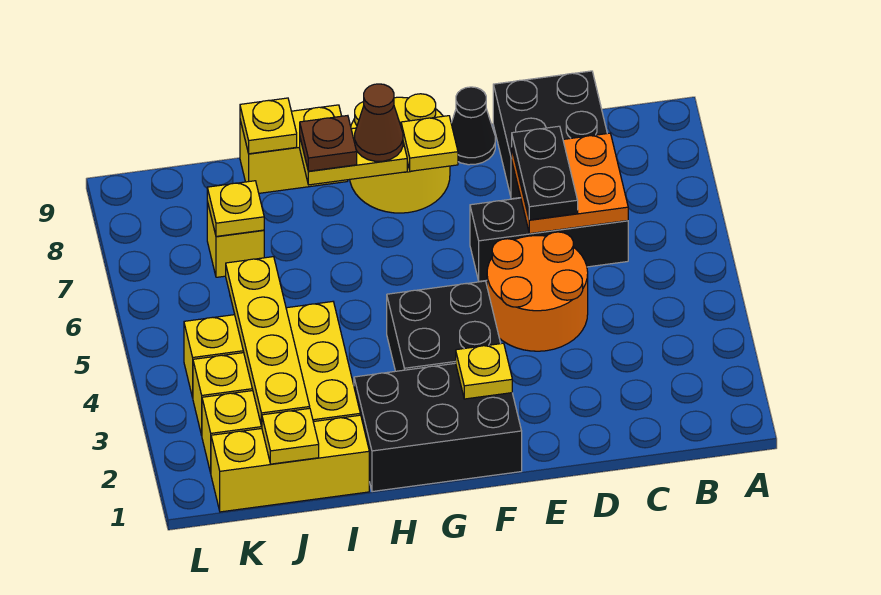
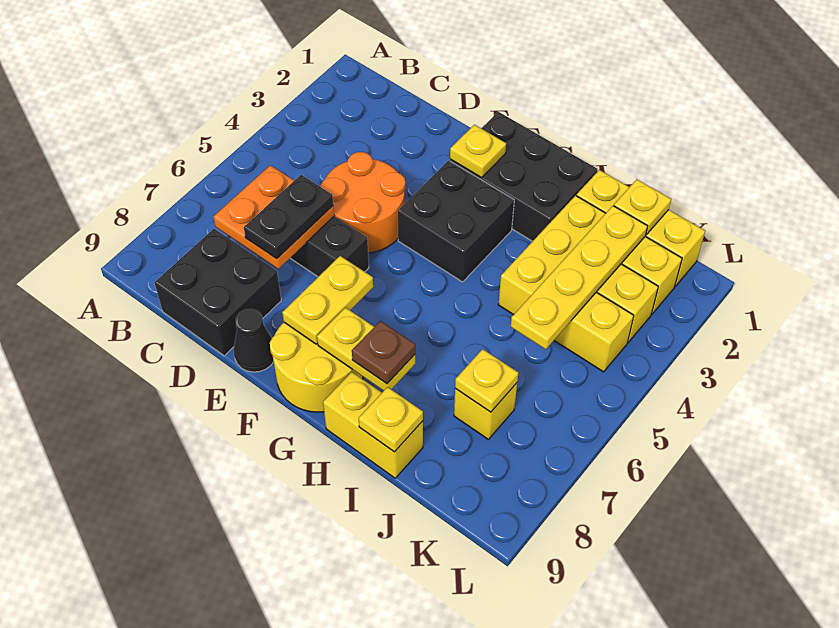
yellow plate F8 level 2 -> yellow plate F7:F8 level 2
brown cone G8 level 3 -> none

